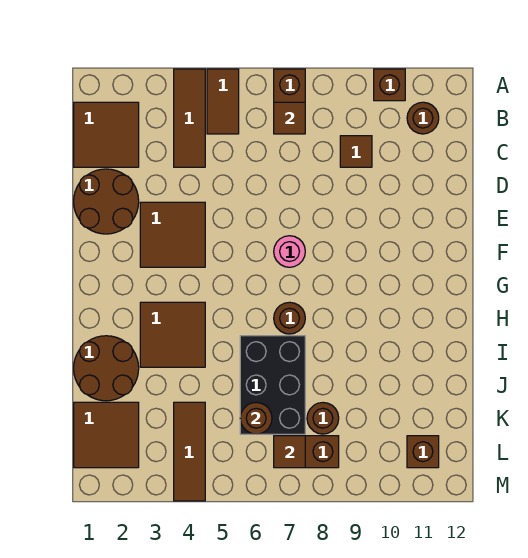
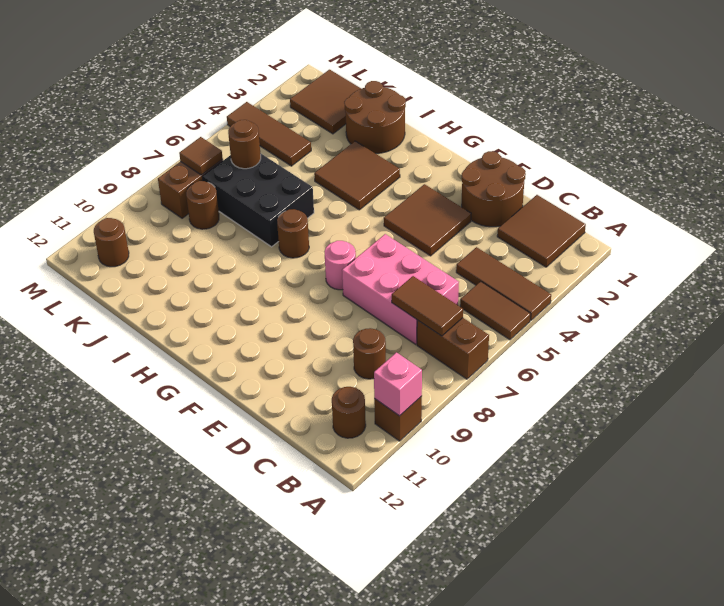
none -> pink brick A10 level 2
brown tile B7 level 2 -> brown tile B7:C7 level 2
none -> pink brick C6:E7 level 1
brown tile C9 level 1 -> brown round brick C9 level 1
brown brick L11 level 1 -> brown round brick L11 level 1

